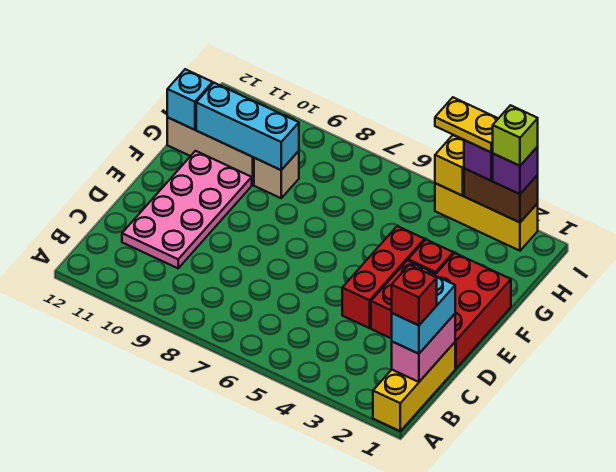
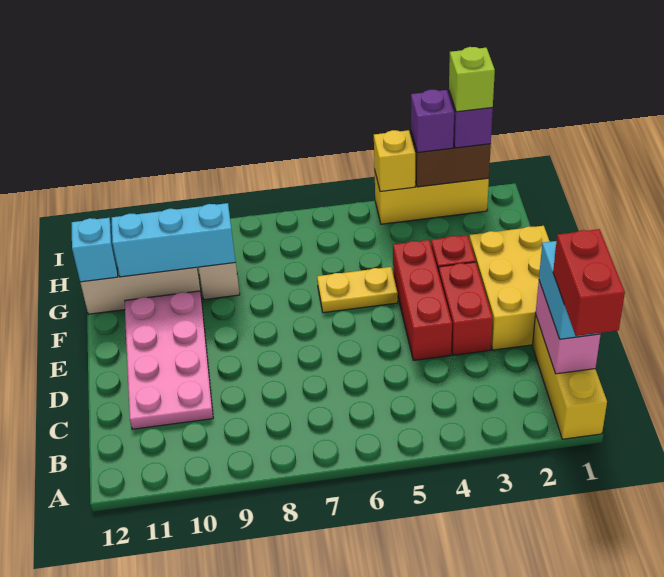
red brick B1 level 4 -> red brick A1:B1 level 4
red brick D1:F2 level 1 -> yellow brick D1:F2 level 1
yellow plate I3:I4 level 4 -> yellow plate F5:F6 level 1

